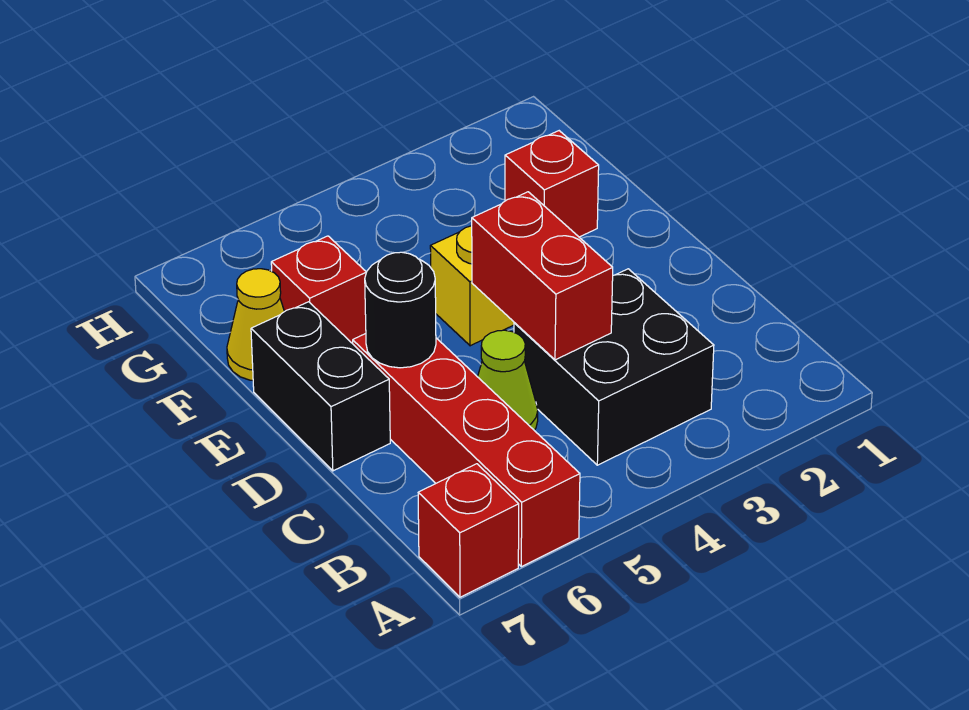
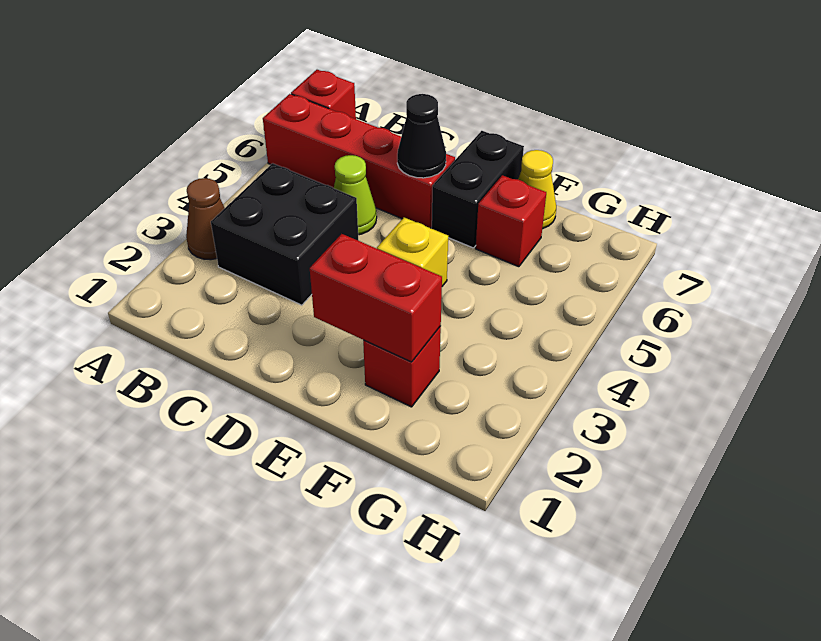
none -> brown cone A3 level 1
red brick C4:D4 level 2 -> red brick E2:F2 level 2
black round brick D6 level 2 -> black cone D6 level 2
black brick D7:E7 level 1 -> black brick E6:E7 level 1

